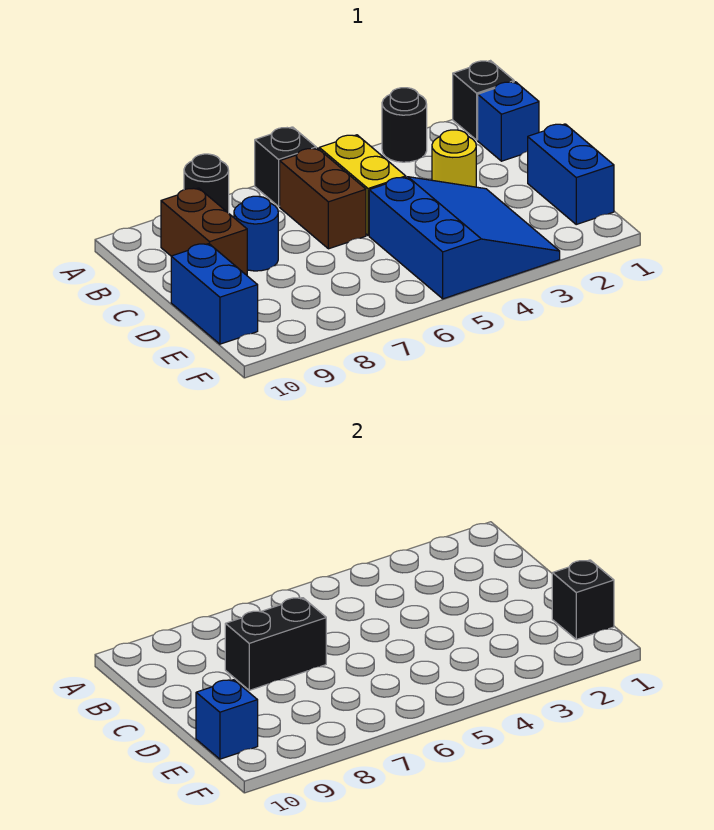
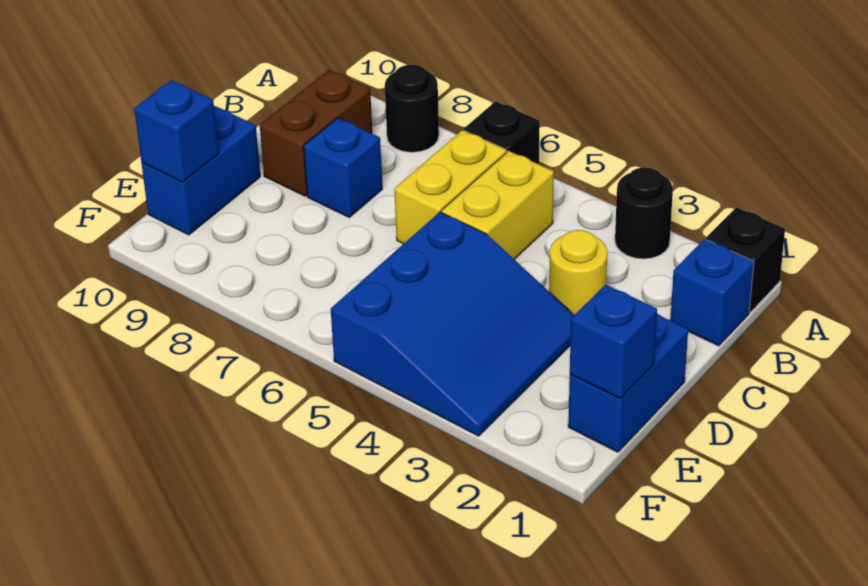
brown brick B6:C6 level 1 -> yellow brick B6:C6 level 1
black brick C7:C8 level 2 -> none
blue round brick C8 level 1 -> blue brick C8 level 1
black brick E1 level 2 -> blue brick E1 level 2

